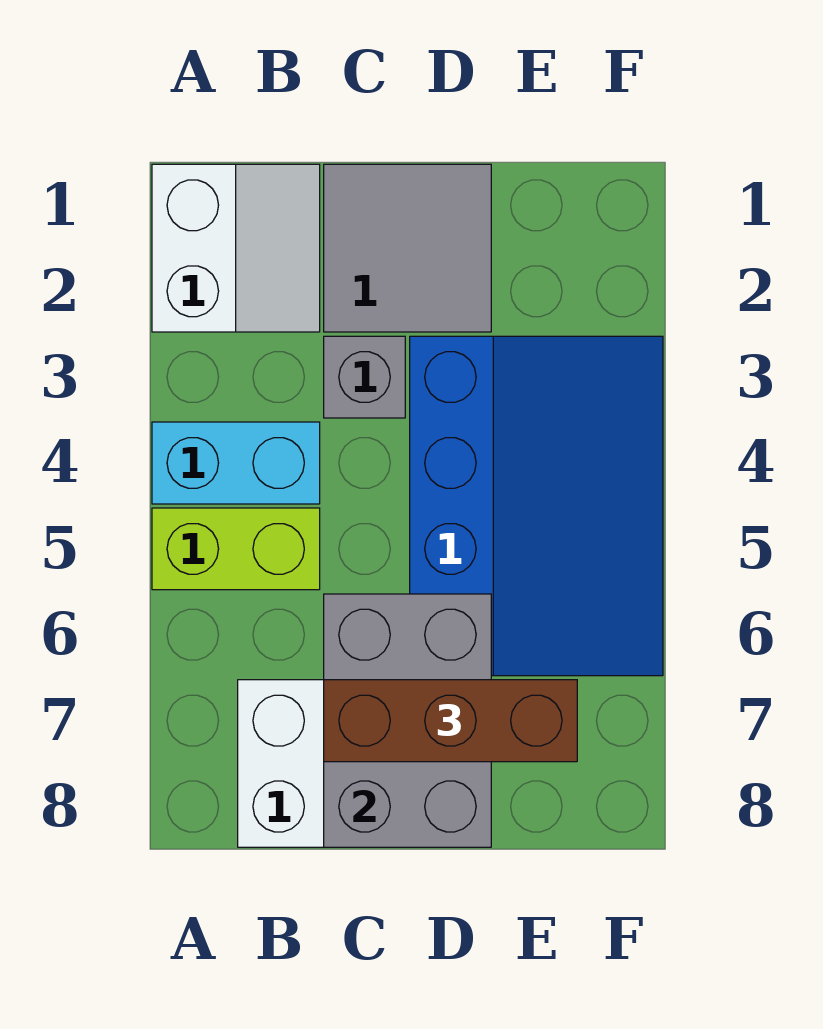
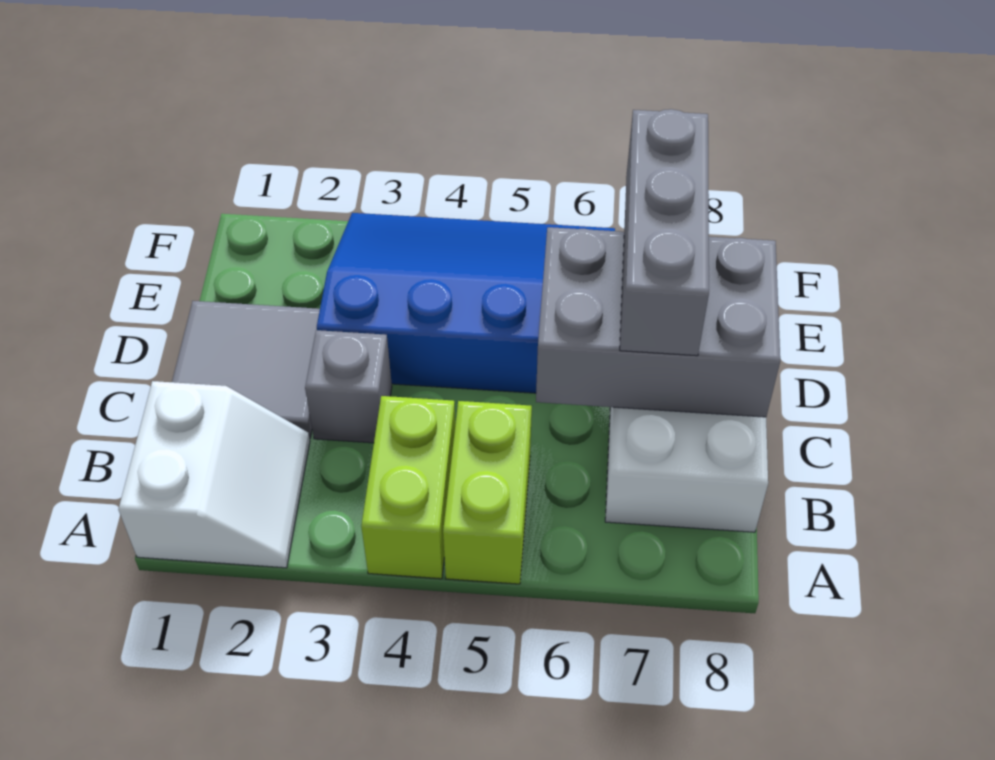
white slope A1:B2 level 1 top A -> white slope A1:B2 level 1 top 1
cyan brick A4:B4 level 1 -> lime brick A4:B4 level 1
brown brick C7:E7 level 3 -> grey brick C7:E7 level 3

